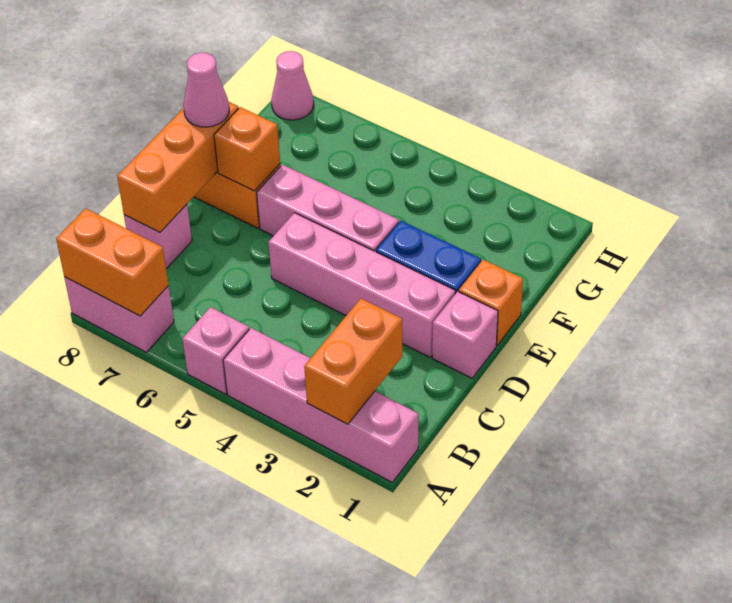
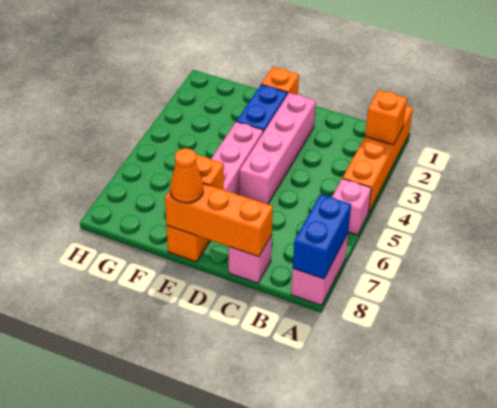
pink brick A1:A4 level 1 -> orange brick A1:A4 level 1
orange brick A2:B2 level 2 -> orange brick A2 level 2
orange brick A7:A8 level 2 -> blue brick A7:A8 level 2
pink brick D1 level 1 -> none
pink cone E8 level 3 -> orange cone E8 level 3
pink cone H8 level 1 -> none

